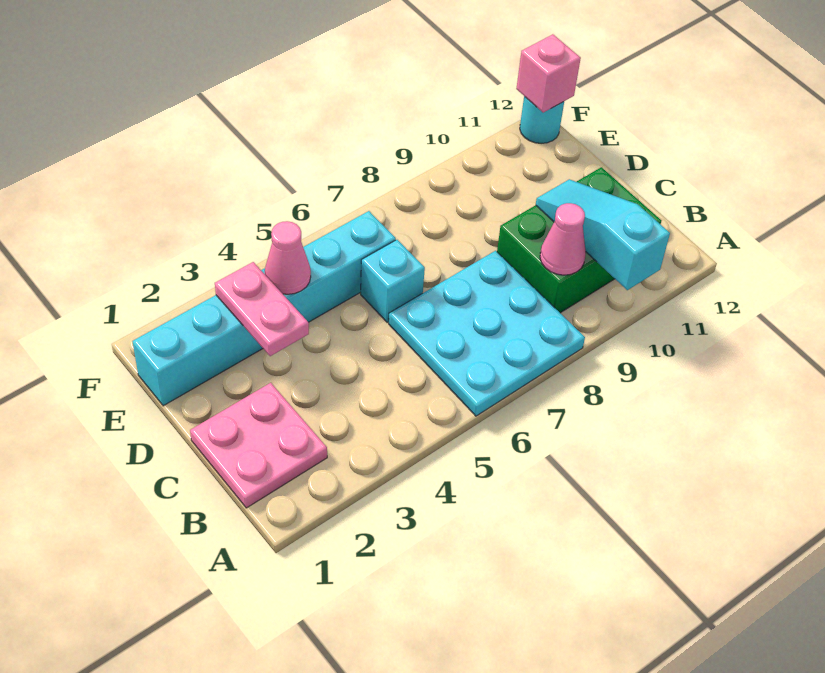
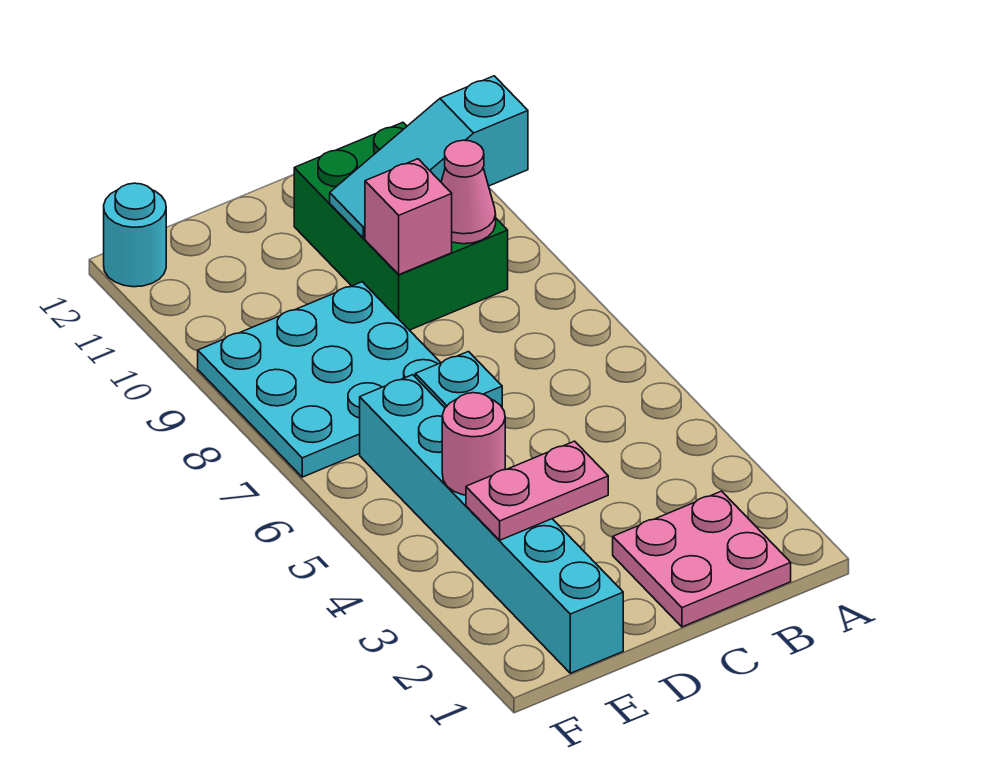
cyan plate A6:C8 level 1 -> cyan plate D7:F9 level 1
pink cone E4 level 2 -> pink round brick E4 level 2
pink brick F12 level 2 -> pink brick C9 level 2

